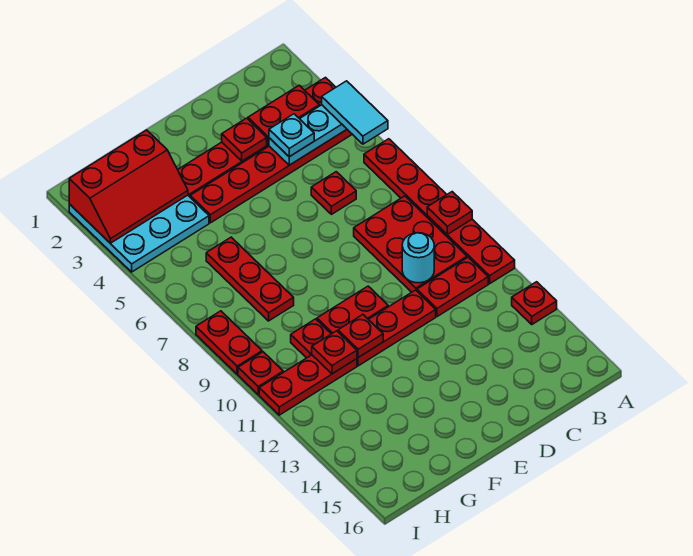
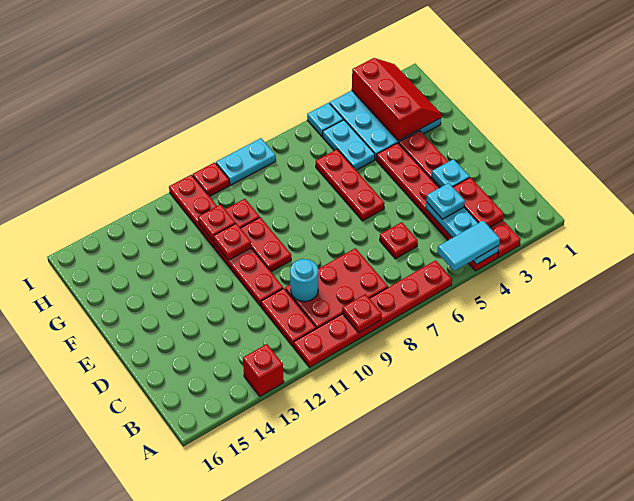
red plate A13 level 1 -> red brick A13 level 1
red plate D3 level 2 -> cyan plate D3 level 2
red slope G2:I3 level 2 top 2 -> red slope G2:I3 level 2 top 3
none -> cyan plate G5:H5 level 1
red plate G6:G8 level 1 -> red plate E6:G6 level 1
none -> cyan plate I5 level 1
red plate I8:I9 level 1 -> cyan plate I8:I9 level 1

